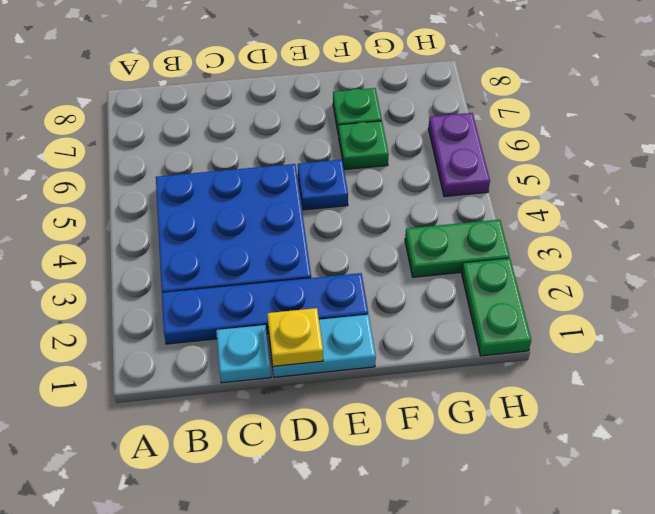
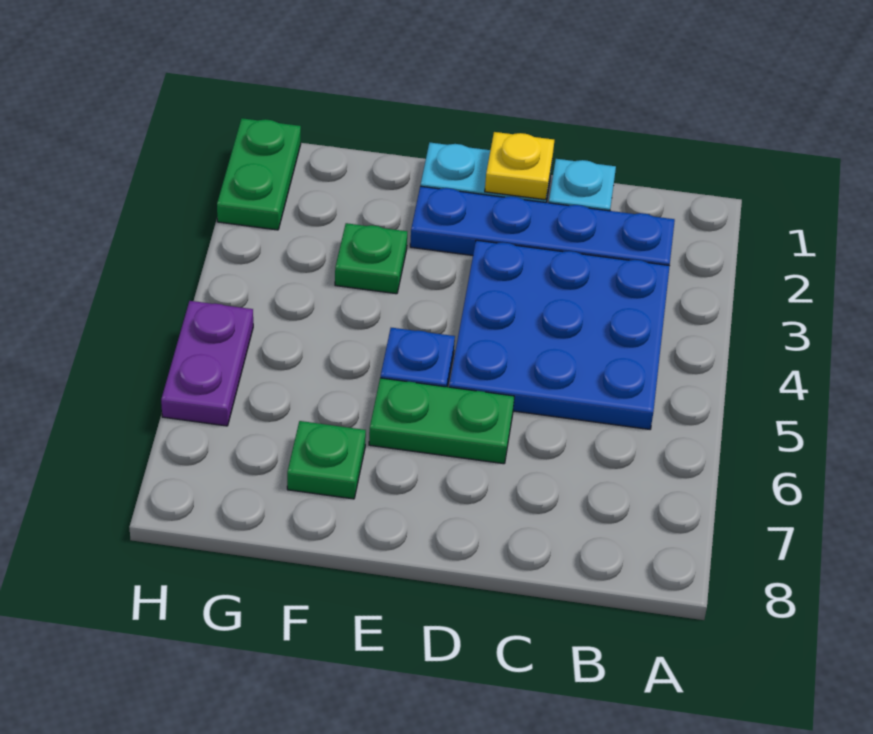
green plate F6 level 1 -> green plate F3 level 1
green plate G3:H3 level 1 -> green plate D6:E6 level 1

